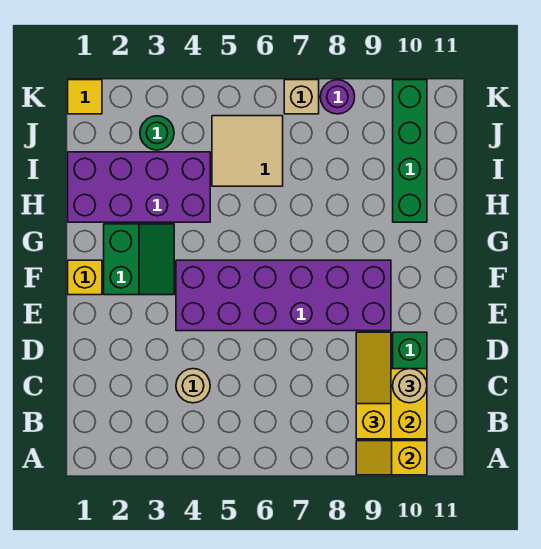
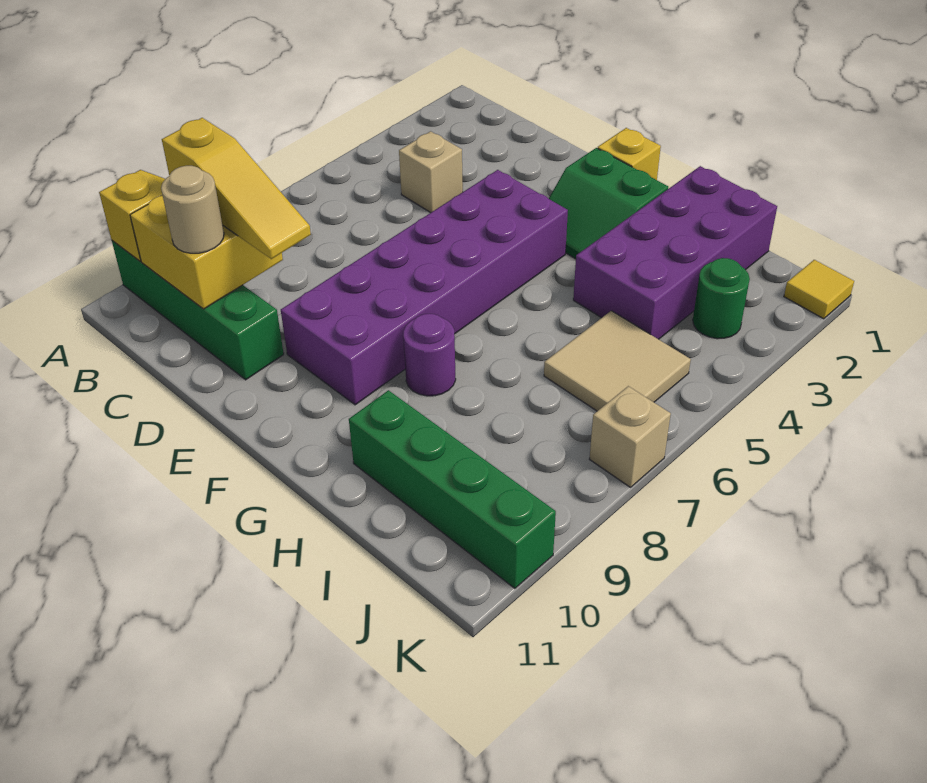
tan round brick C4 level 1 -> tan brick C4 level 1
purple round brick K8 level 1 -> purple round brick G8 level 1

